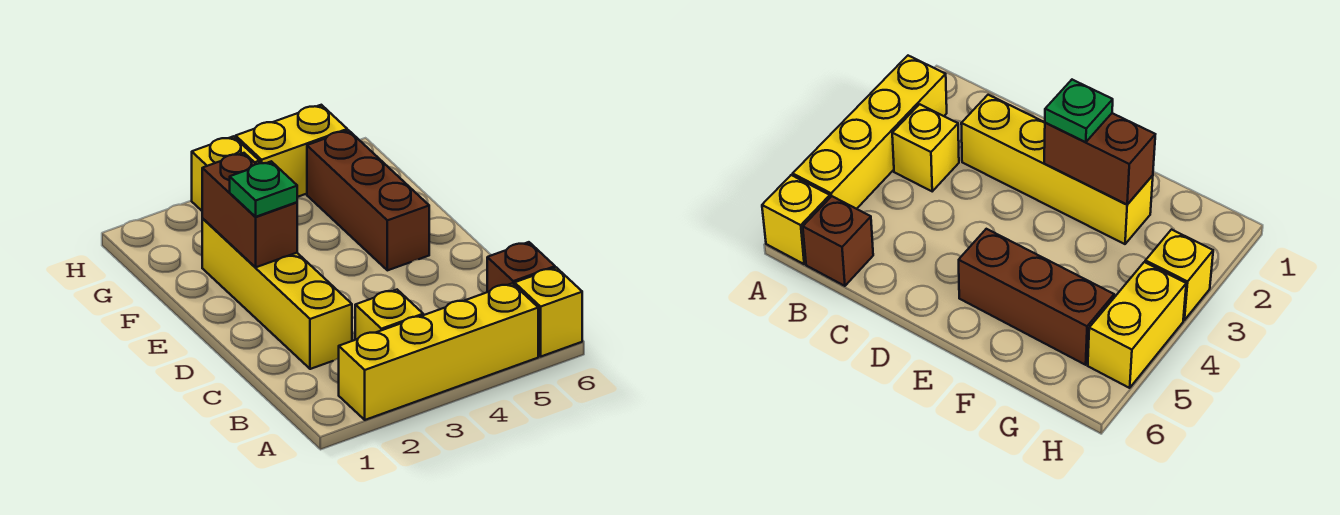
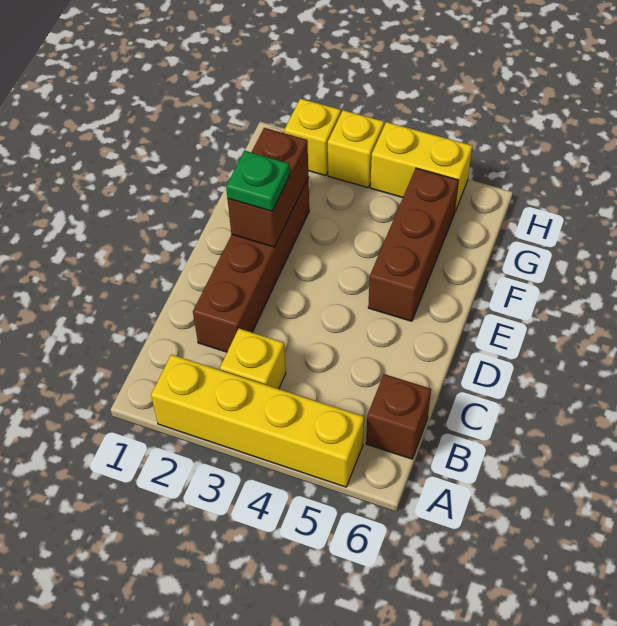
yellow brick A6 level 1 -> yellow brick H2 level 1
yellow brick C2:F2 level 1 -> brown brick C2:F2 level 1

